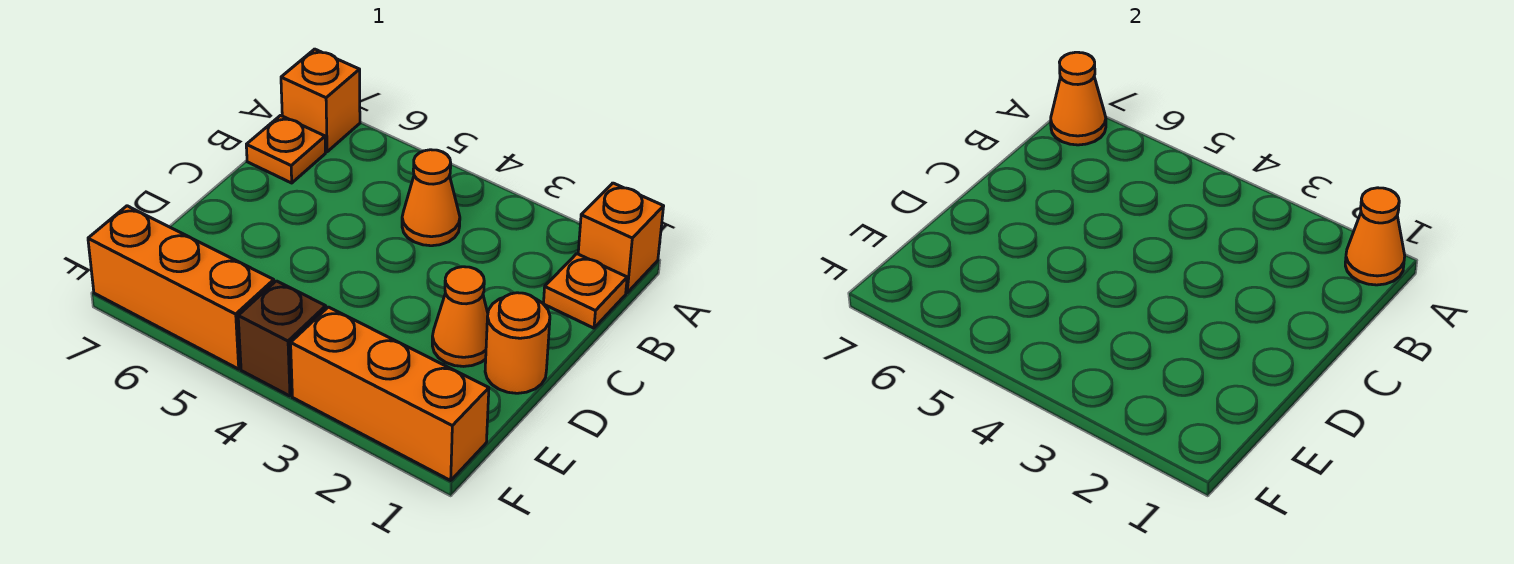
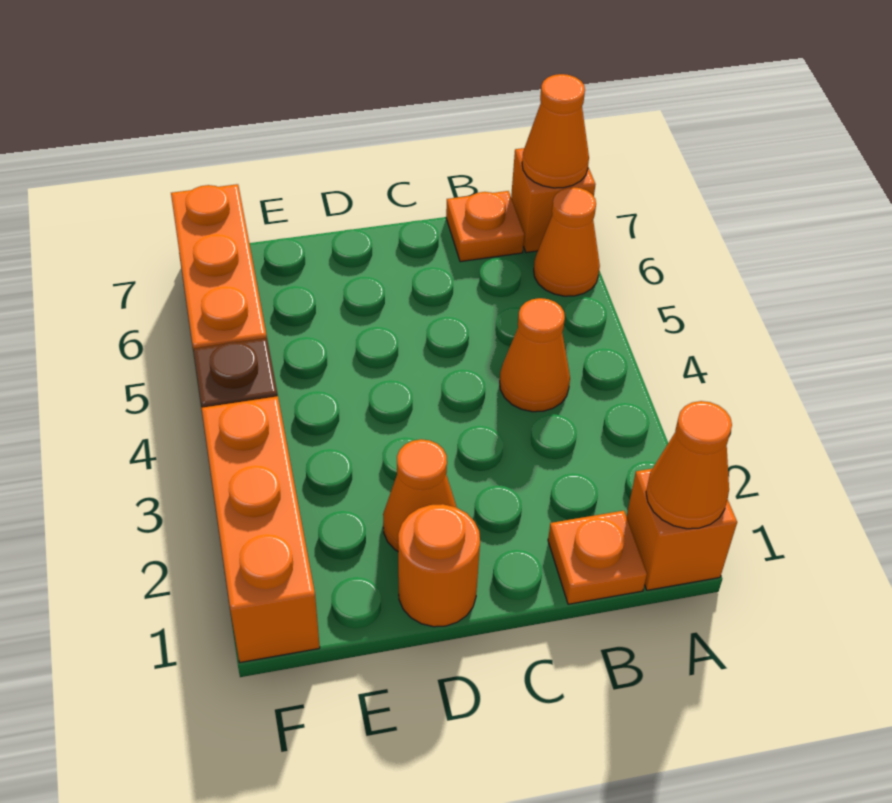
none -> orange cone A6 level 1

